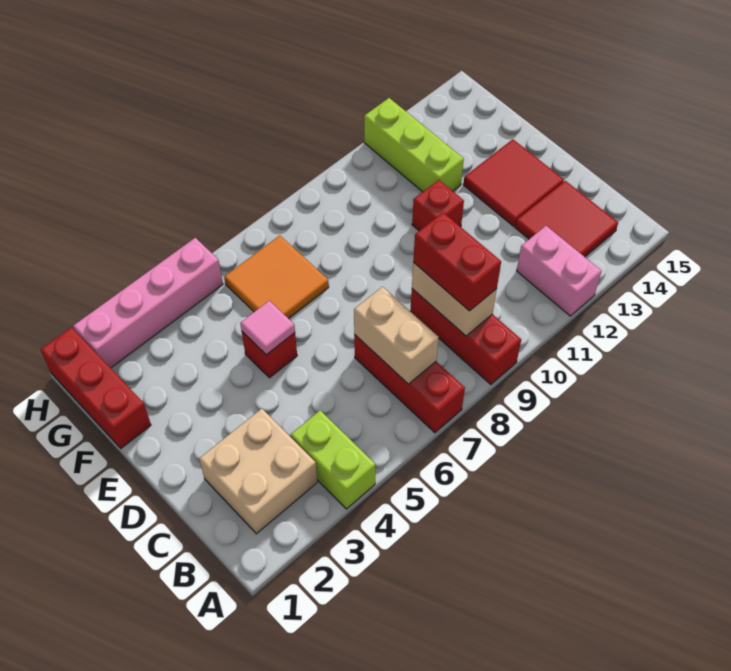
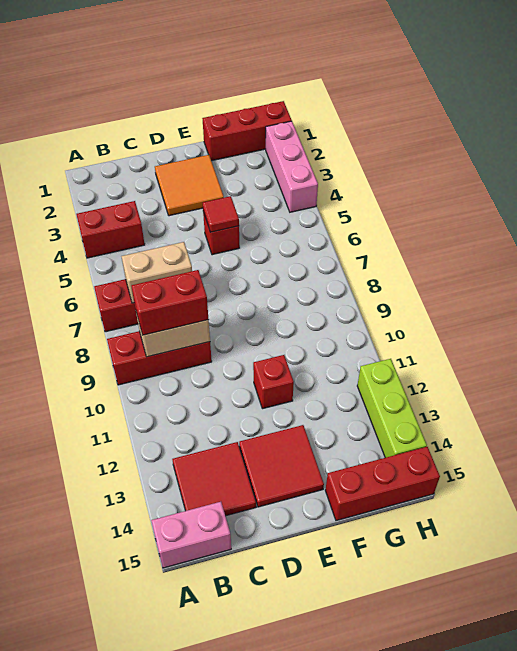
lime brick A4:B4 level 1 -> red brick A4:B4 level 1
pink brick A12:B12 level 1 -> pink brick A15:B15 level 1
tan brick B2:C3 level 1 -> none
pink tile E5 level 2 -> red tile E5 level 2
orange tile F6:G7 level 1 -> orange tile D2:E3 level 1
lime brick F12:H12 level 1 -> lime brick H12:H14 level 1
none -> red brick F15:H15 level 1
pink brick H2:H5 level 1 -> pink brick H2:H4 level 1

